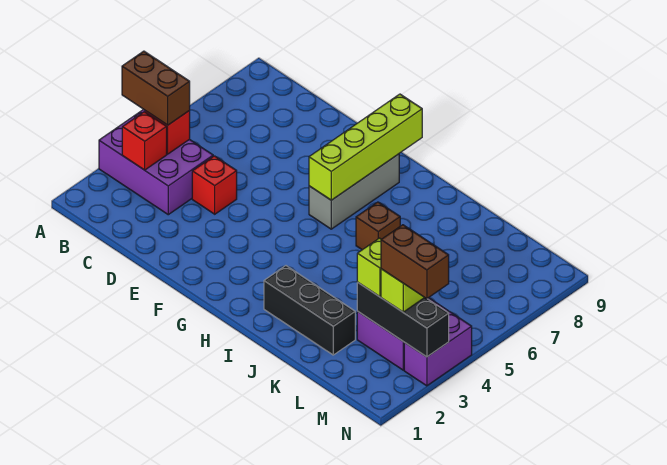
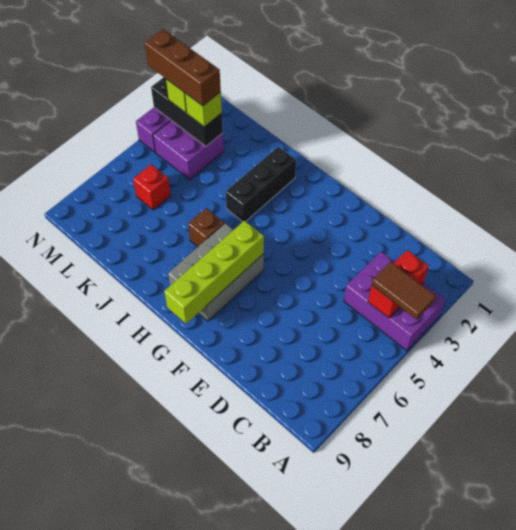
brown brick A4:B4 level 3 -> brown tile A4:B4 level 3
red brick D4 level 1 -> red brick L6 level 1
grey brick G6:G8 level 1 -> grey brick G6:H8 level 1
black brick I2:K2 level 1 -> black brick I2:I4 level 1
brown brick M3:N3 level 4 -> brown brick L3:N3 level 4

